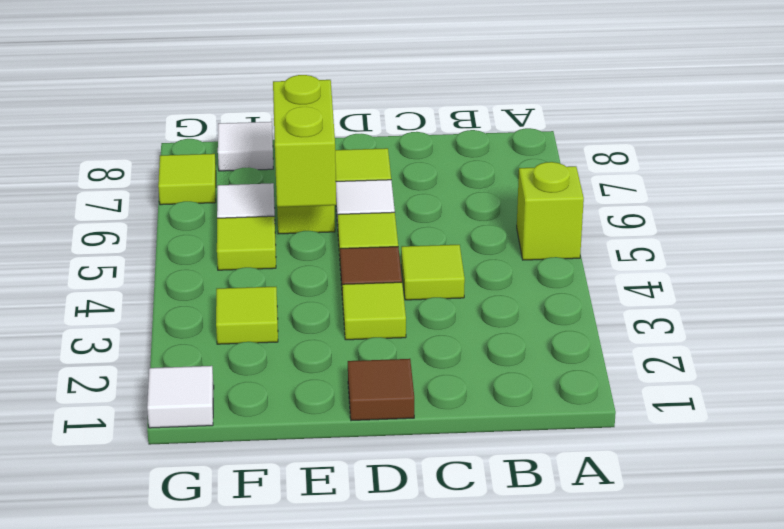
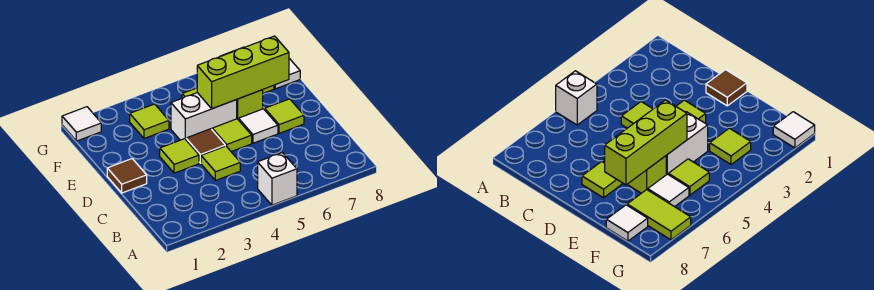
lime brick A5 level 1 -> white brick A5 level 1
none -> white brick E4:E5 level 1
lime brick E5:E6 level 2 -> lime brick E5:E7 level 2
lime tile G7 level 1 -> lime tile F7:G7 level 1

